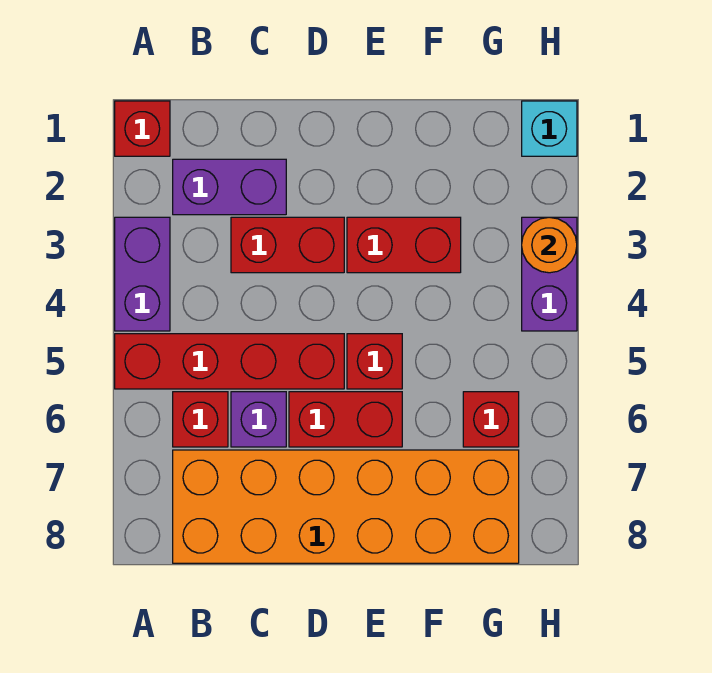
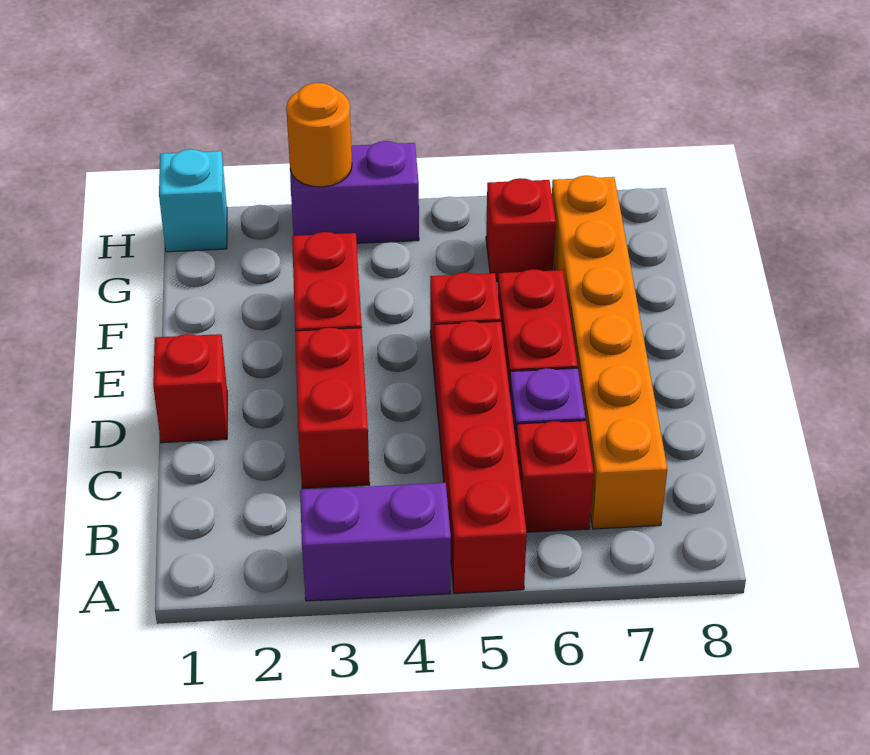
red brick A1 level 1 -> red brick D1 level 1
purple brick B2:C2 level 1 -> none
orange brick B7:G8 level 1 -> orange brick B7:G7 level 1

